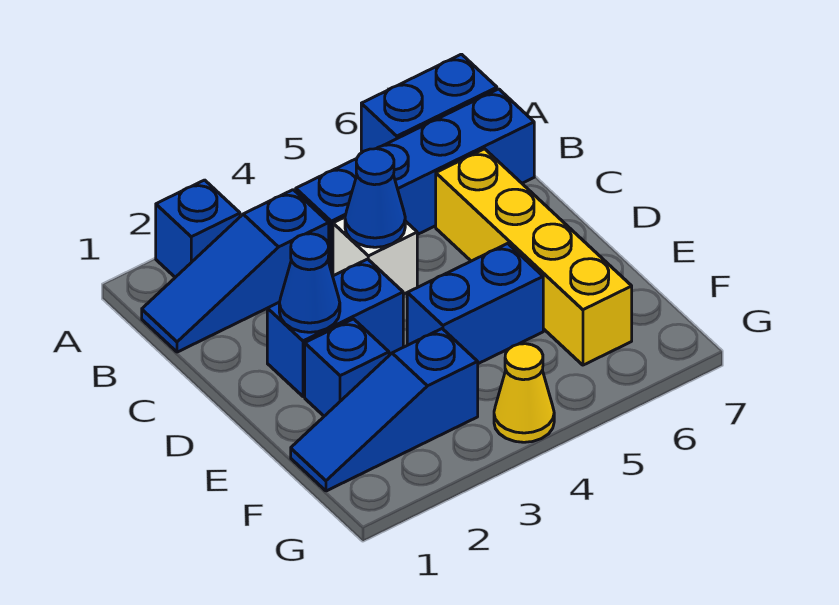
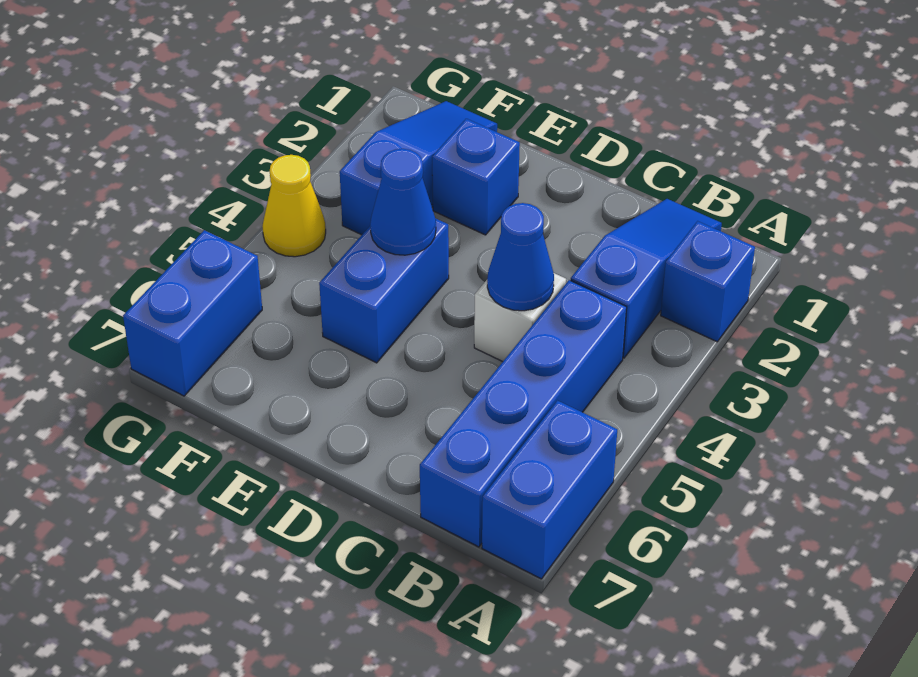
yellow brick C6:F6 level 1 -> none
blue brick D2:D3 level 1 -> blue brick G6:G7 level 1
blue cone D2 level 2 -> blue cone E4 level 2

